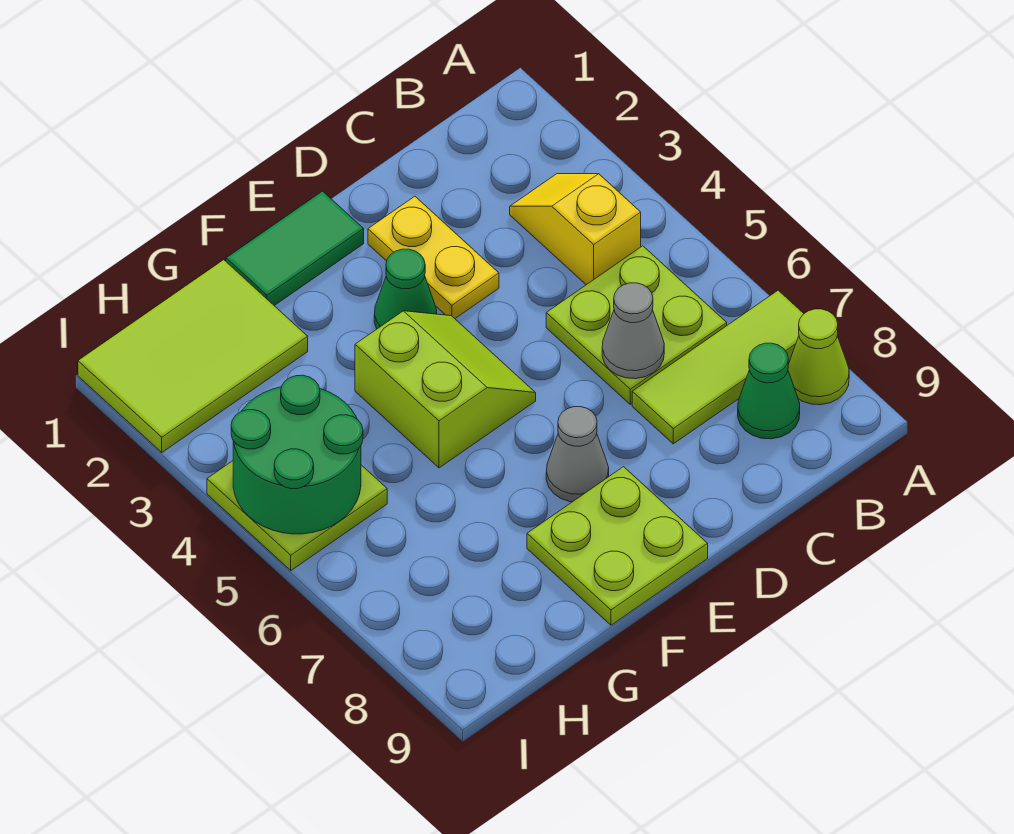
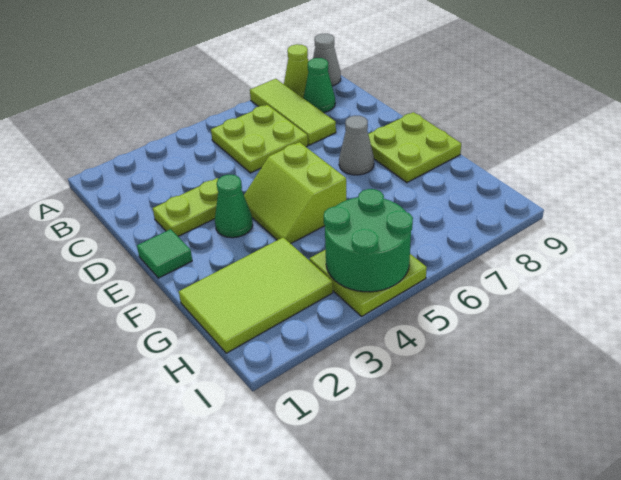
yellow slope B3:B4 level 1 top 4 -> none
grey cone C6 level 2 -> grey cone A9 level 1
yellow plate D2:D3 level 1 -> lime plate D2:D3 level 1
green tile E1:F1 level 1 -> green tile E1 level 1
lime slope E4:F5 level 1 top F -> lime slope E4:F5 level 1 top 5
lime tile G1:I2 level 1 -> lime tile G1:H3 level 1

